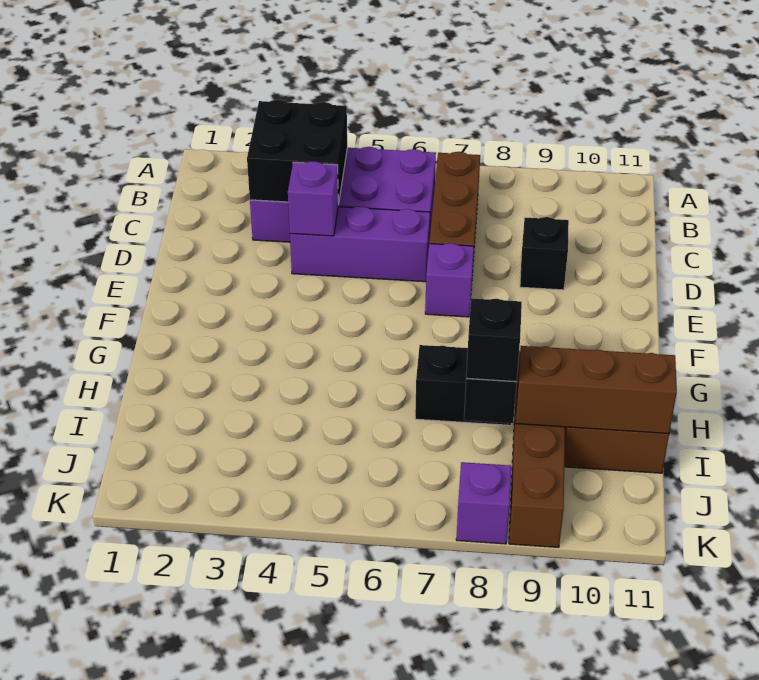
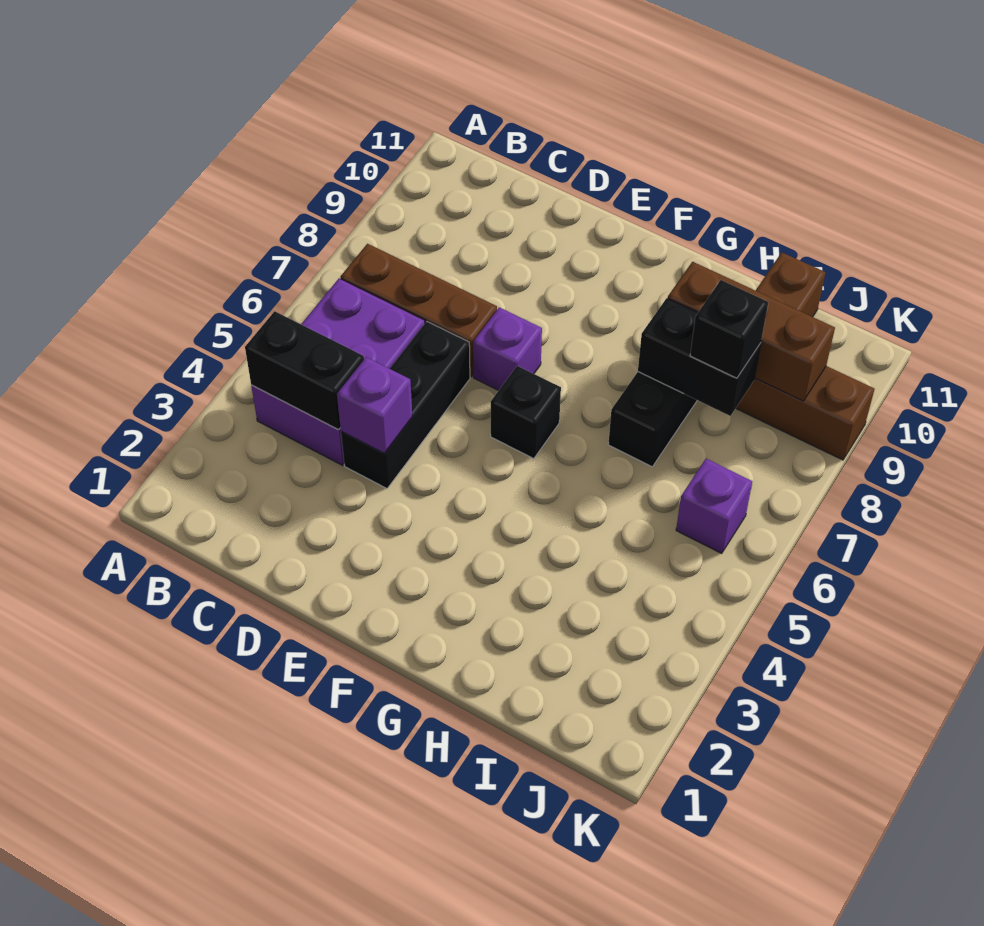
purple brick B3:C6 level 1 -> purple brick B4:C6 level 1
black brick B3:C4 level 2 -> black brick B4:C4 level 2
purple brick D4:D6 level 1 -> black brick D4:D6 level 1
black brick D9 level 1 -> black brick F6 level 1
brown brick I9:I11 level 2 -> brown brick H9:J9 level 2
purple brick K8 level 1 -> purple brick J6 level 1

